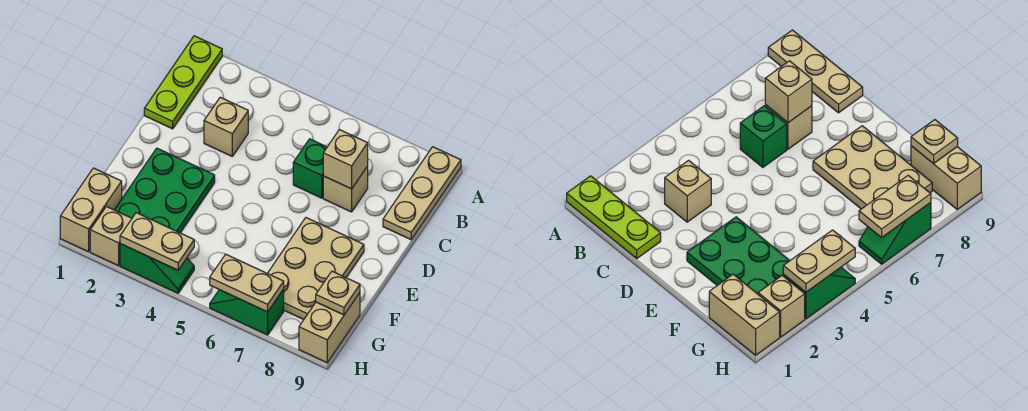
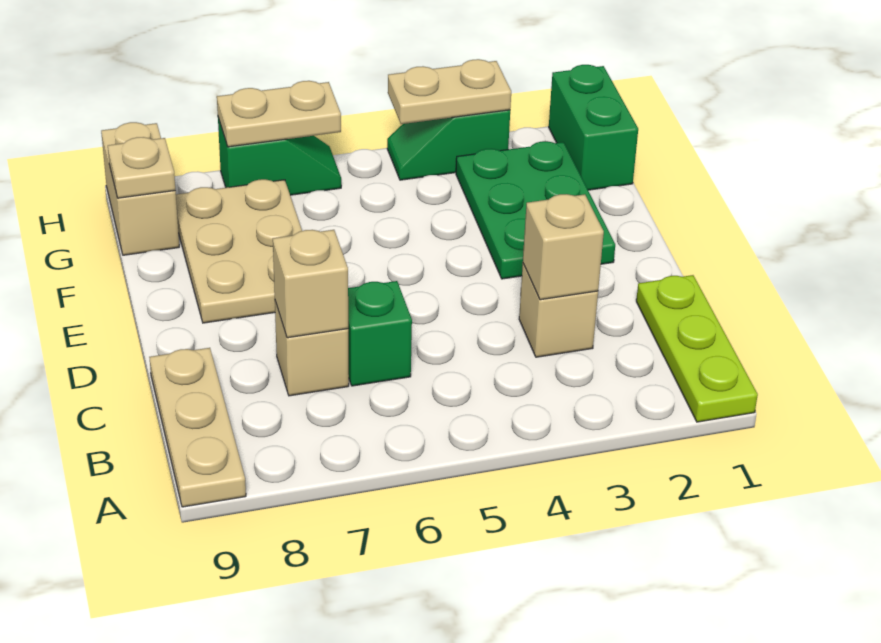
tan brick G1:H1 level 1 -> green brick G1:H1 level 1
tan brick H2 level 1 -> tan brick C3 level 2

